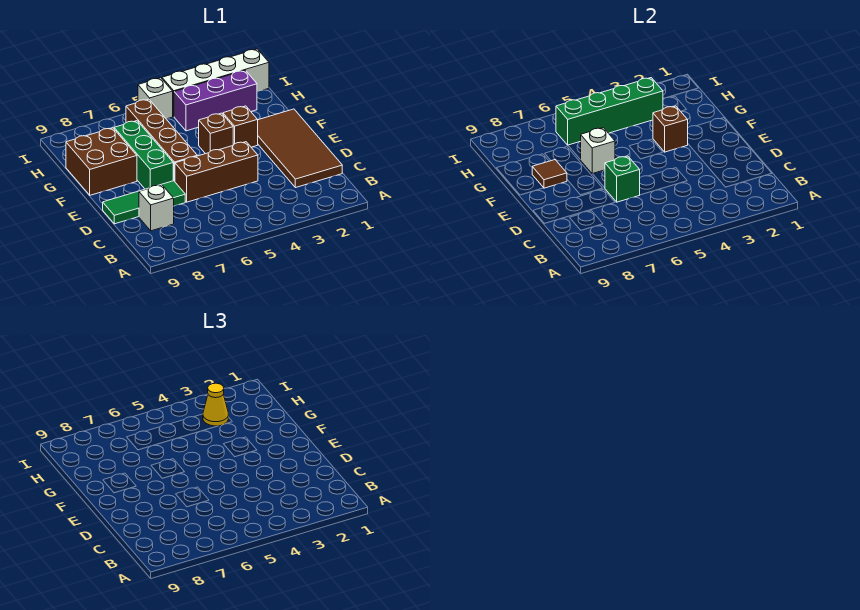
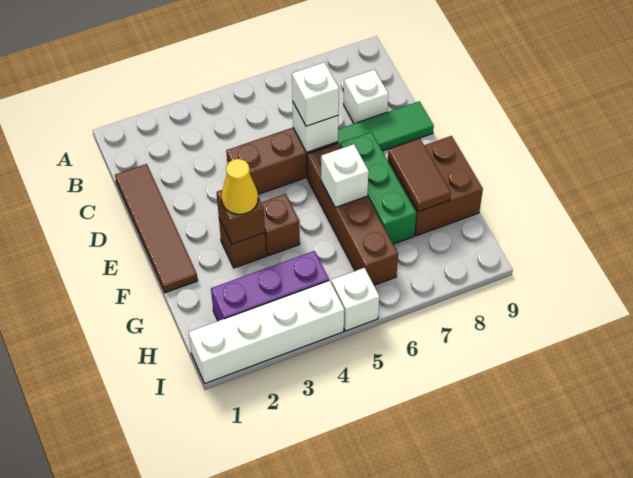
brown tile C1:F2 level 1 -> brown tile C1:F1 level 1
green brick D6 level 2 -> white brick D6 level 2
none -> white brick D6 level 3
brown tile F8 level 2 -> brown tile F8:G8 level 2
green brick H3:H6 level 2 -> none
yellow cone H3 level 3 -> yellow cone F3 level 3

